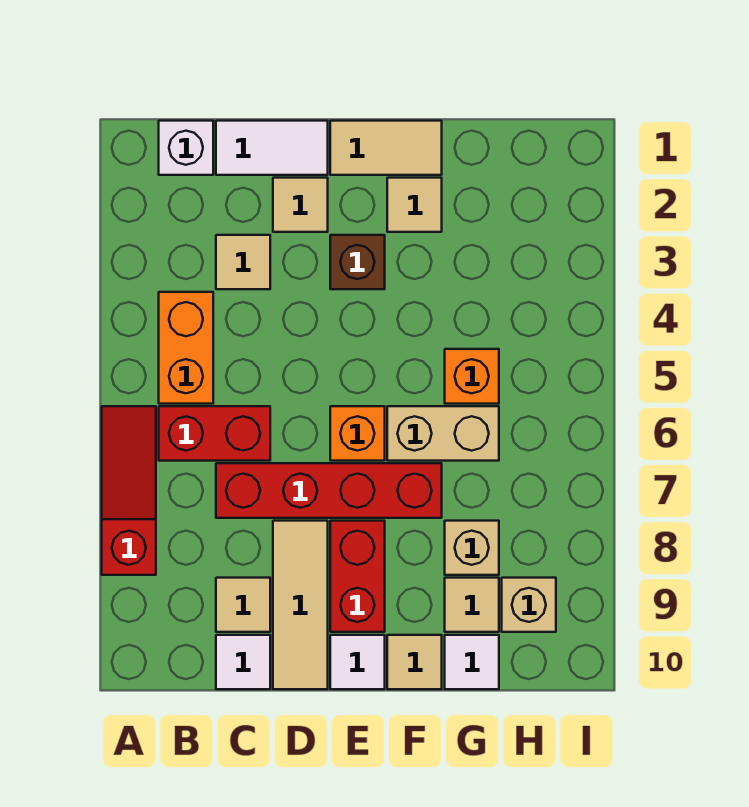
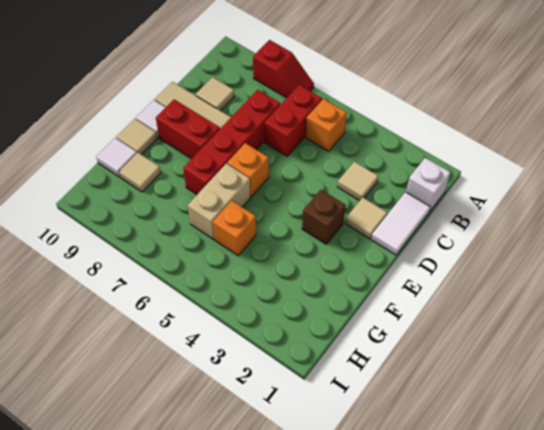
red slope A6:A8 level 1 top 8 -> red slope A7:A8 level 1 top 8
orange brick B4:B5 level 1 -> orange brick B5 level 1
white tile C10 level 1 -> none
tan tile E1:F1 level 1 -> none
tan tile F2 level 1 -> none
tan brick G8 level 1 -> none
tan brick H9 level 1 -> none

